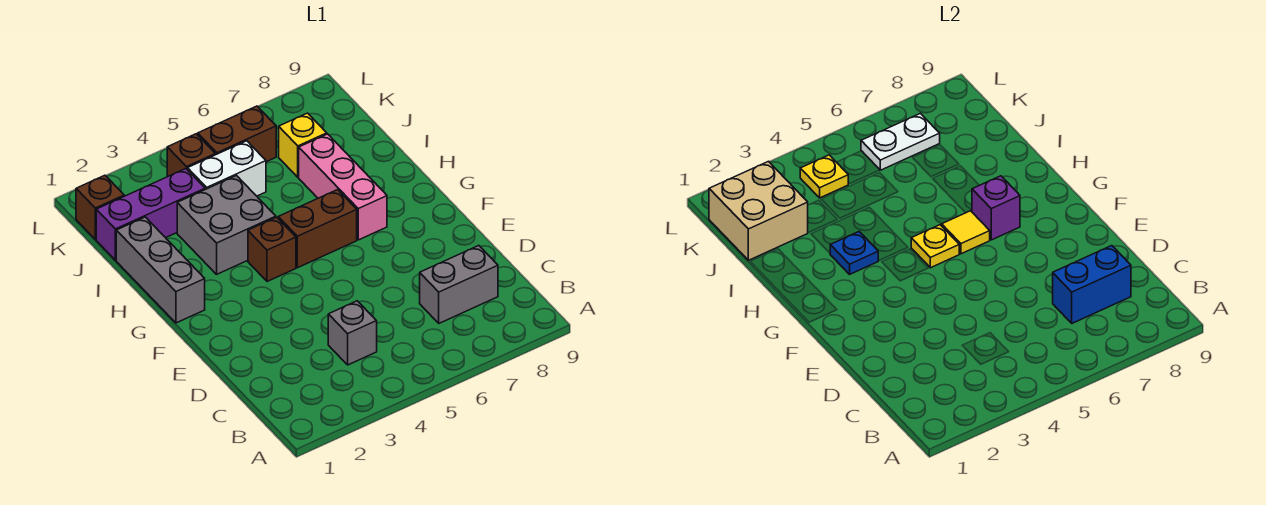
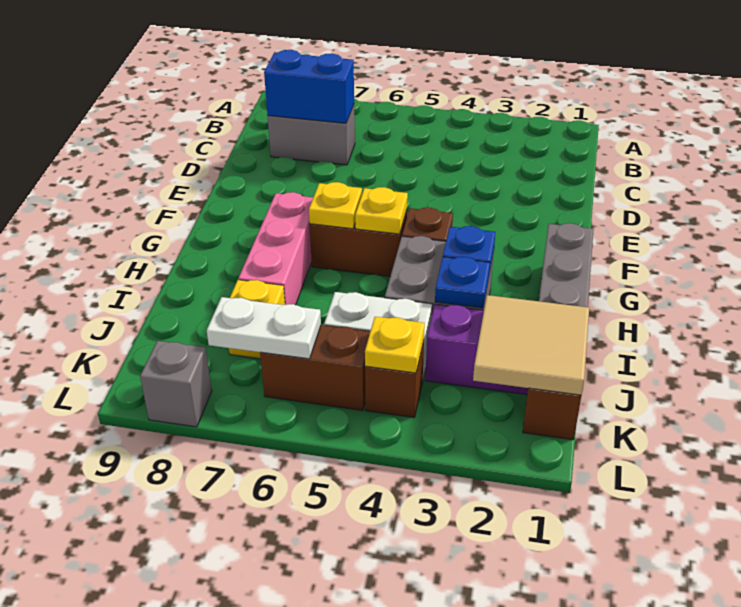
grey brick C4 level 1 -> grey brick L8 level 1
yellow tile G6 level 2 -> yellow plate G6 level 2
purple brick G7 level 2 -> none
none -> blue plate I3 level 2
tan brick J1:K2 level 2 -> tan tile J1:K2 level 2

